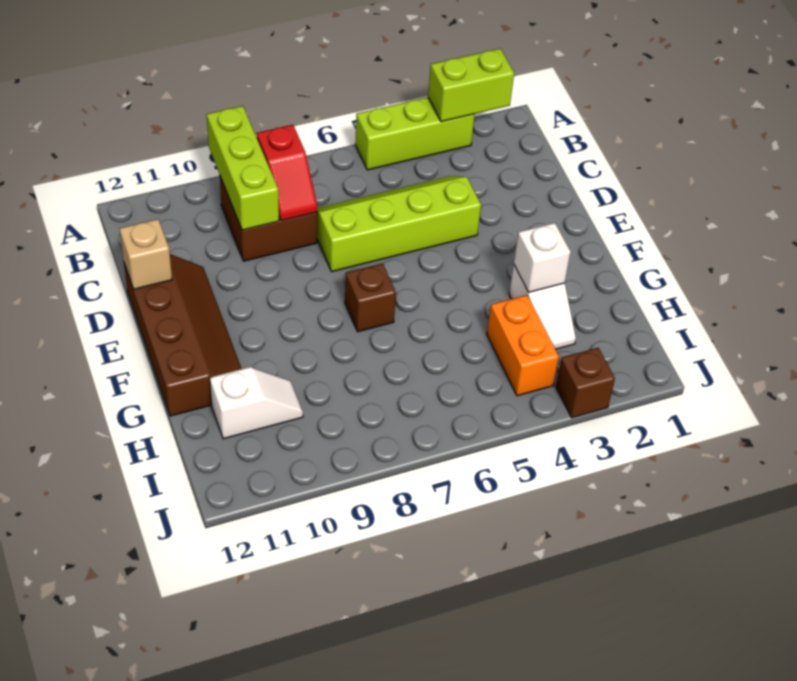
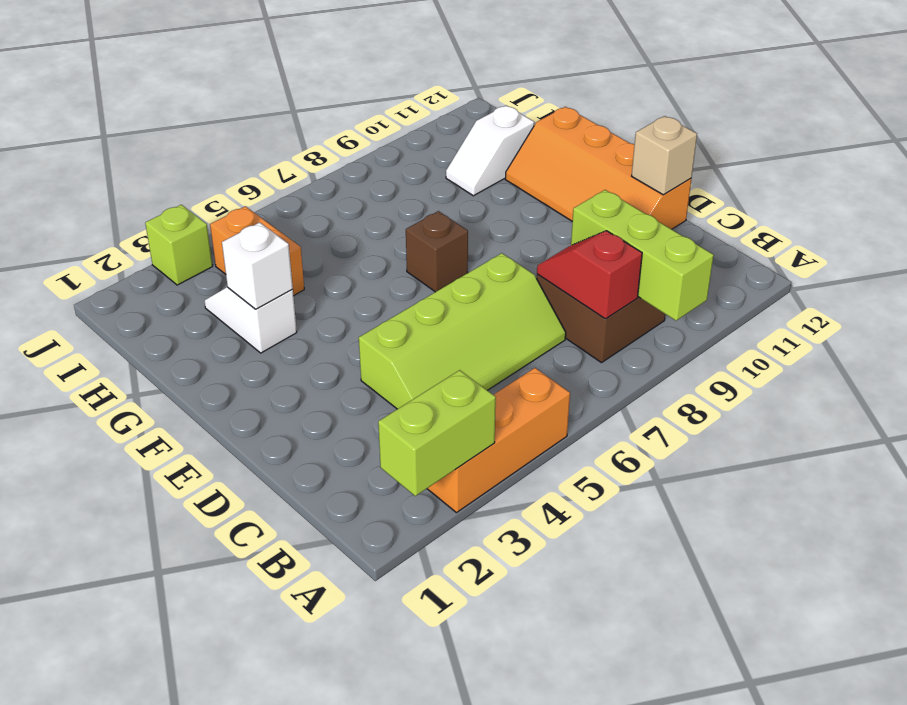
lime brick A3:A5 level 1 -> orange brick A3:A5 level 1
brown slope D11:G12 level 1 top 12 -> orange slope D11:G12 level 1 top 12
brown brick J3 level 1 -> lime brick J3 level 1

